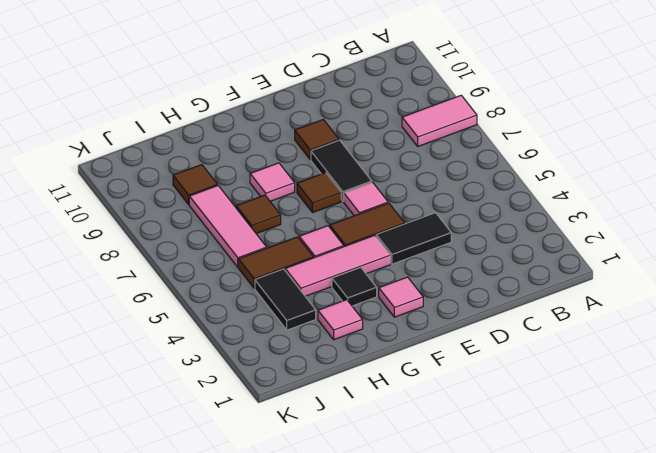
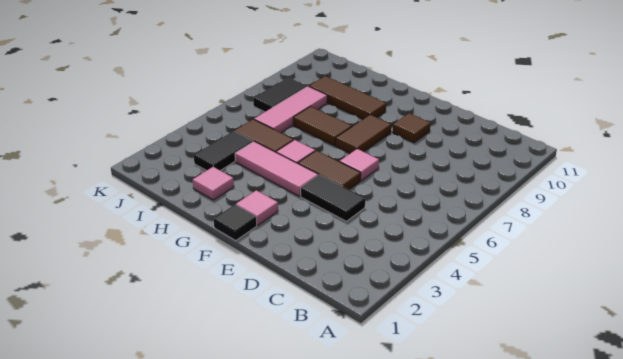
pink tile A8:B8 level 1 -> none
black tile E7:E8 level 1 -> black tile J7:J8 level 1
brown tile F7 level 1 -> brown tile F7:F8 level 1
black tile G3 level 1 -> black tile F1 level 1
pink tile G8 level 1 -> none
brown tile H7 level 1 -> brown tile G7:H7 level 1
brown tile I9 level 1 -> brown tile G9:I9 level 1

